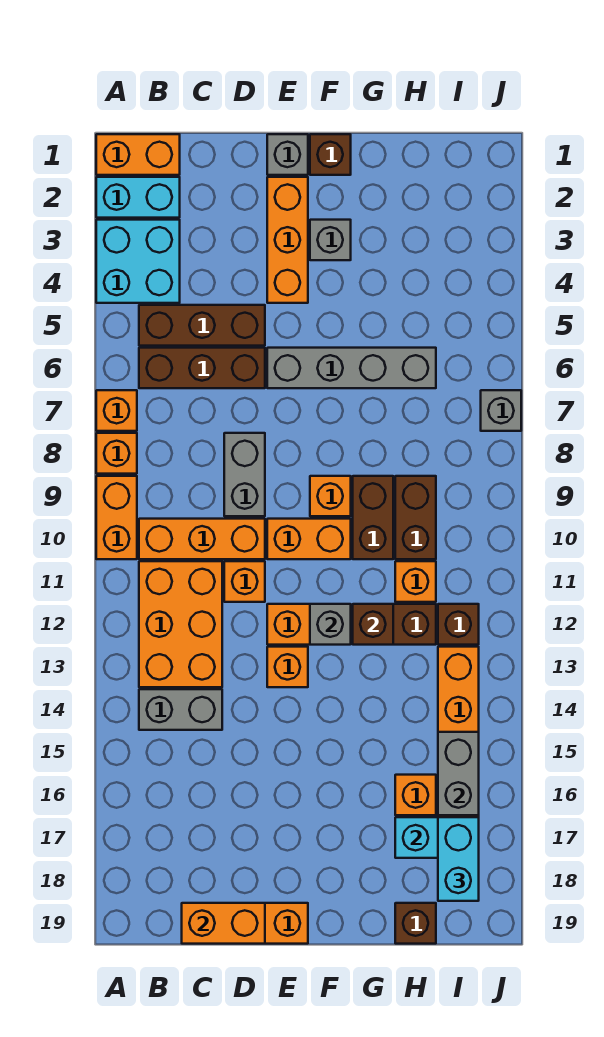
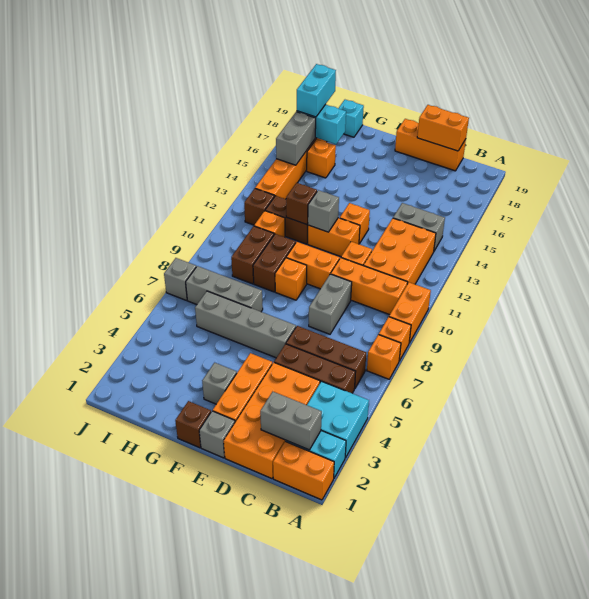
none -> grey brick B2:C2 level 2
none -> orange brick C1:D4 level 1
none -> grey brick G7:I7 level 1
brown brick H19 level 1 -> cyan brick H19 level 1

